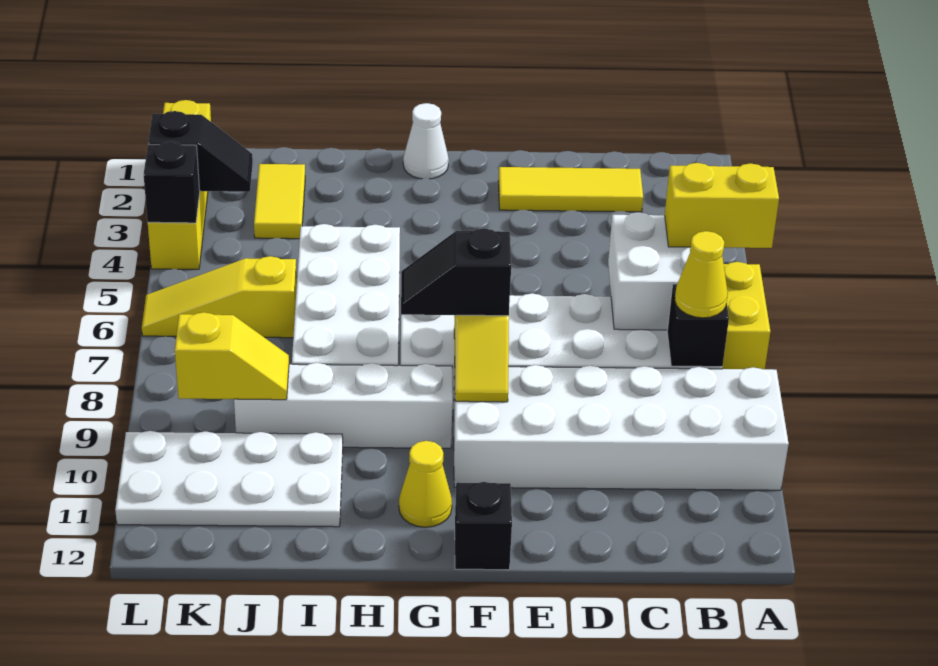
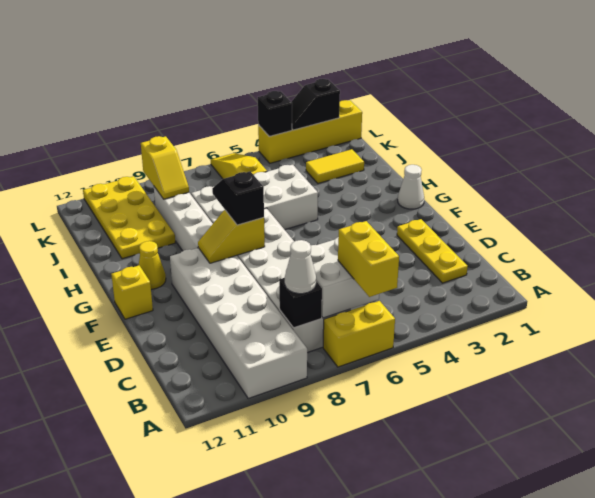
yellow cone B8 level 3 -> white cone B8 level 3
yellow tile C2:E2 level 1 -> yellow plate C2:E2 level 1
black brick F12 level 1 -> yellow brick F12 level 1
white plate I10:L11 level 1 -> yellow plate I10:L11 level 1
black slope K3:L3 level 2 top L -> black slope L2:L3 level 2 top 2

